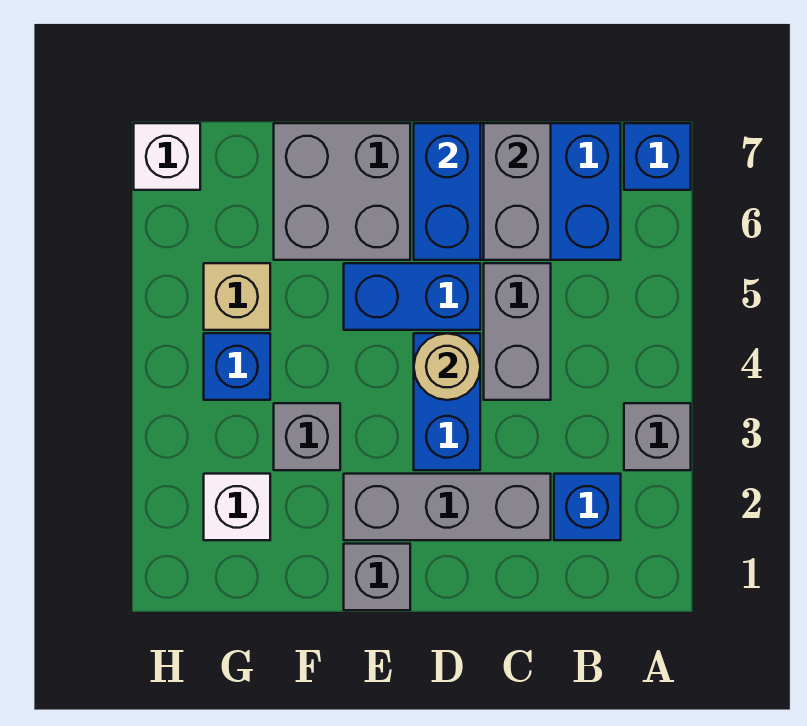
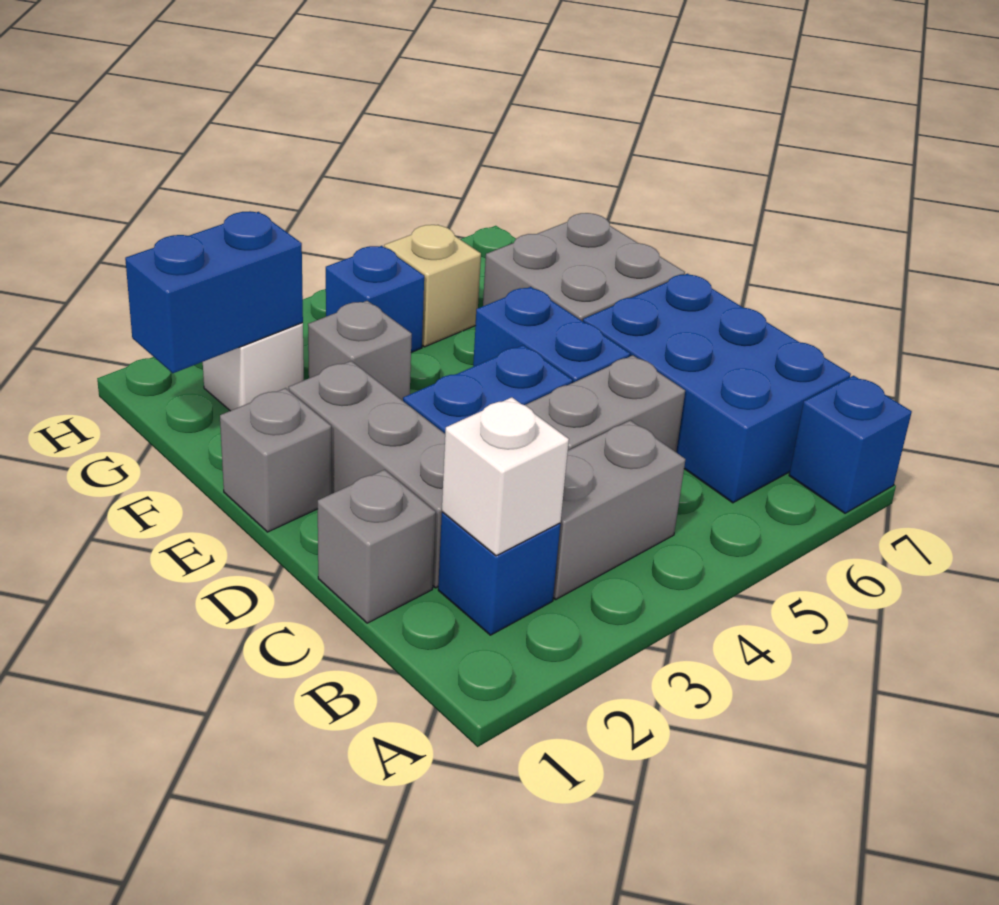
grey brick A3 level 1 -> grey brick C1 level 1
grey brick C6:C7 level 2 -> grey brick B3:B4 level 1
tan round brick D4 level 2 -> none
blue brick D6:D7 level 2 -> blue brick G1:G2 level 2
white brick H7 level 1 -> white brick B2 level 2

